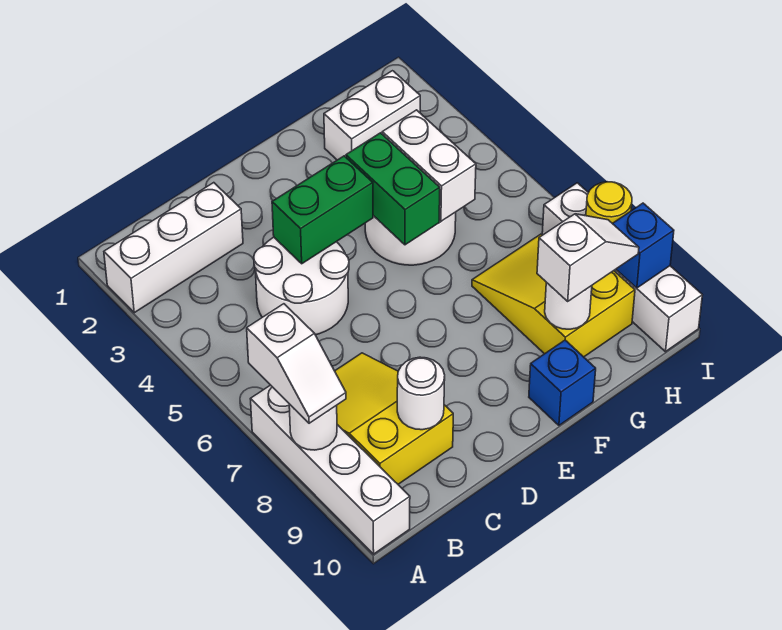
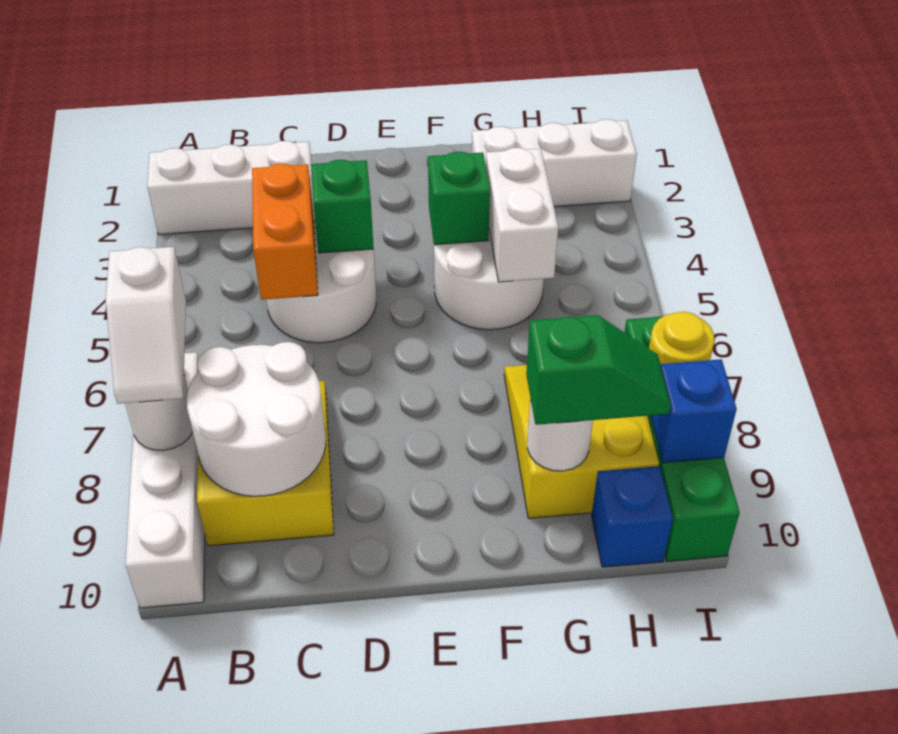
none -> orange brick C4:C5 level 2
white round brick C9 level 2 -> white round brick B8:C9 level 2
green brick D4:E4 level 2 -> green brick D4 level 2
green brick F4:F5 level 2 -> green brick F4 level 2
blue brick F10 level 1 -> blue brick H10 level 1
white brick G2:H2 level 1 -> white brick G2:I2 level 1
white slope G9:H9 level 3 top G -> green slope G9:H9 level 3 top G
white brick I7:I10 level 1 -> green brick I7:I10 level 1

